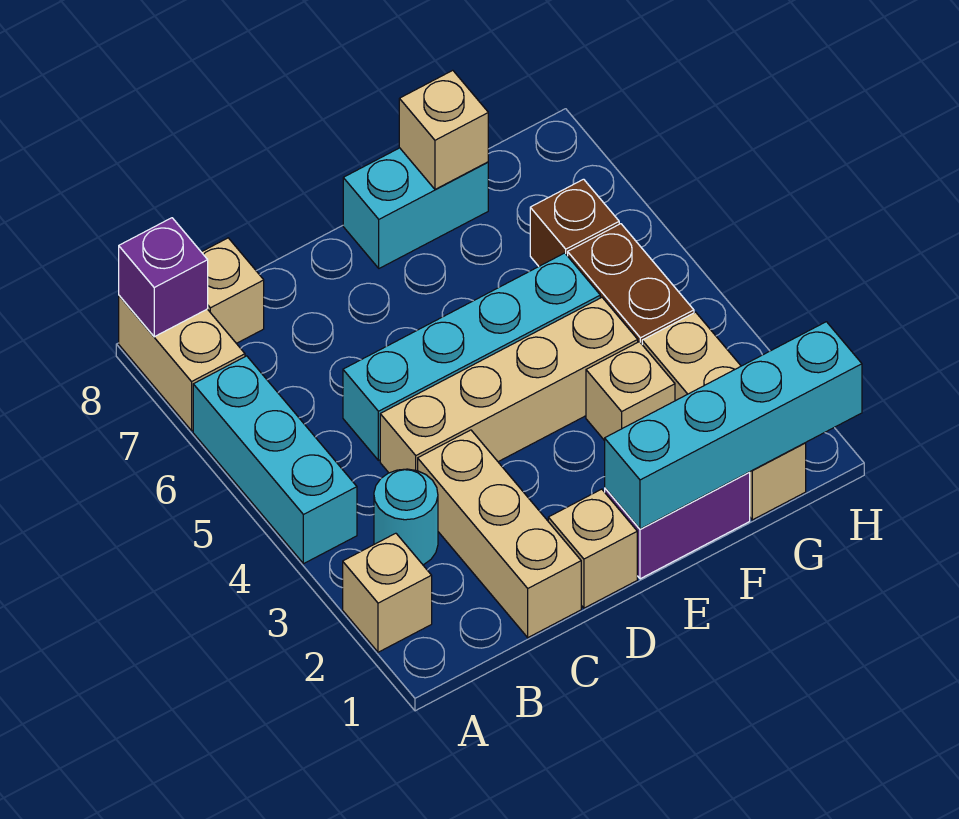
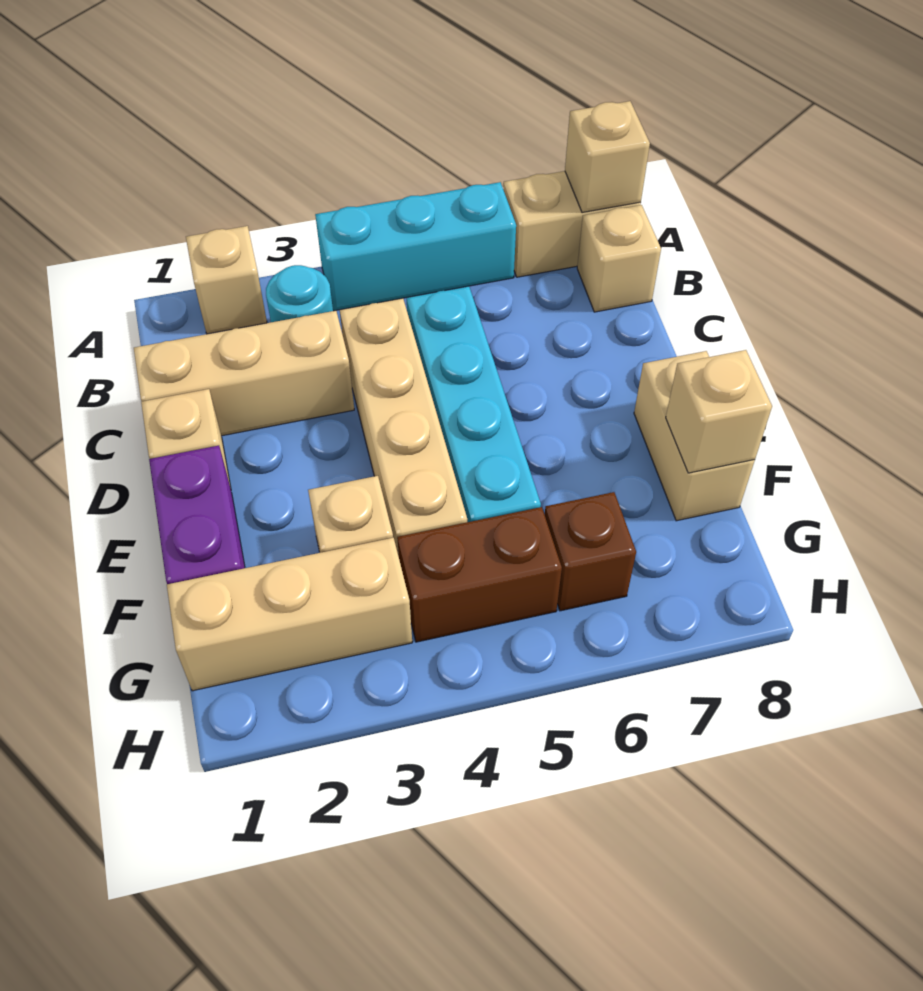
purple brick A8 level 2 -> tan brick A8 level 2
cyan brick E1:H1 level 2 -> none
cyan brick E8:F8 level 1 -> tan brick E8:F8 level 1

